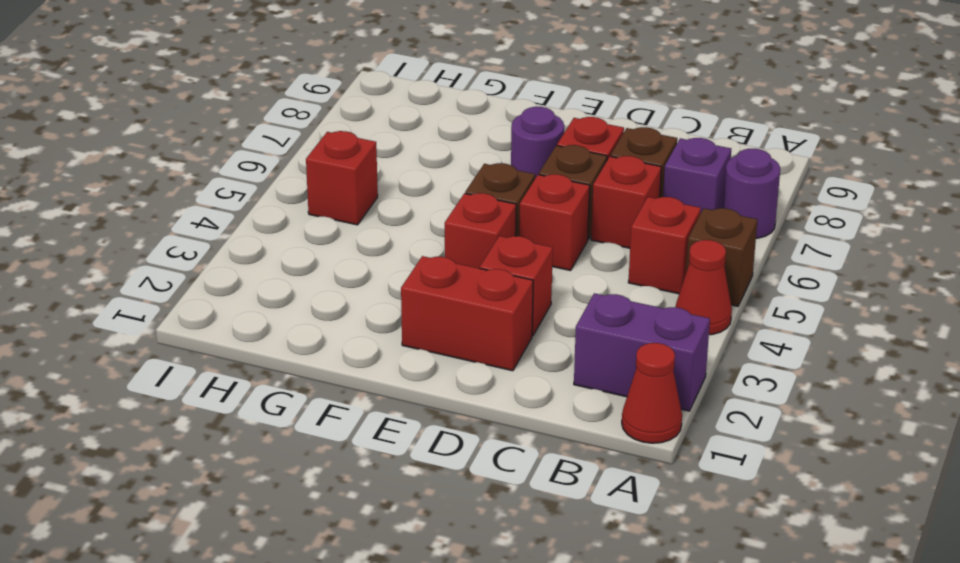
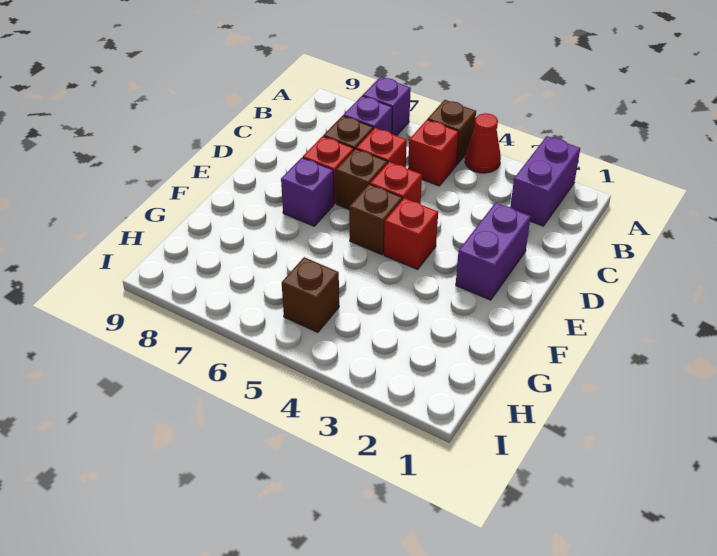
red cone A1 level 1 -> none
purple round brick A7 level 1 -> purple brick A7 level 1
red brick D2:E2 level 1 -> purple brick D2:E2 level 1
red brick D3 level 1 -> none
purple round brick E7 level 1 -> purple brick E7 level 1
red brick H5 level 1 -> brown brick H5 level 1

